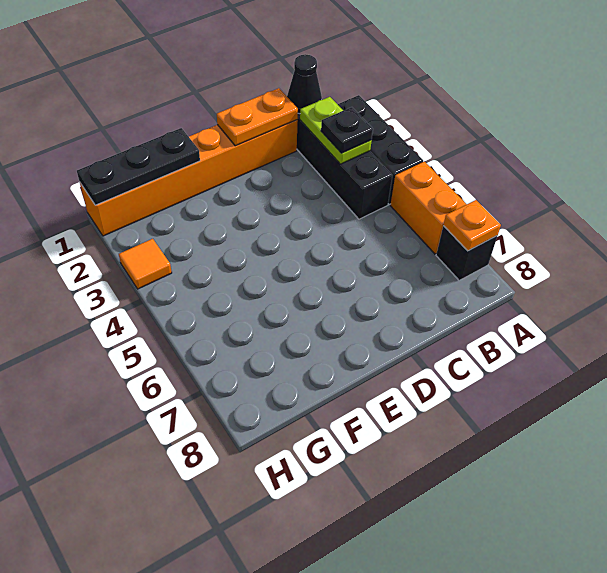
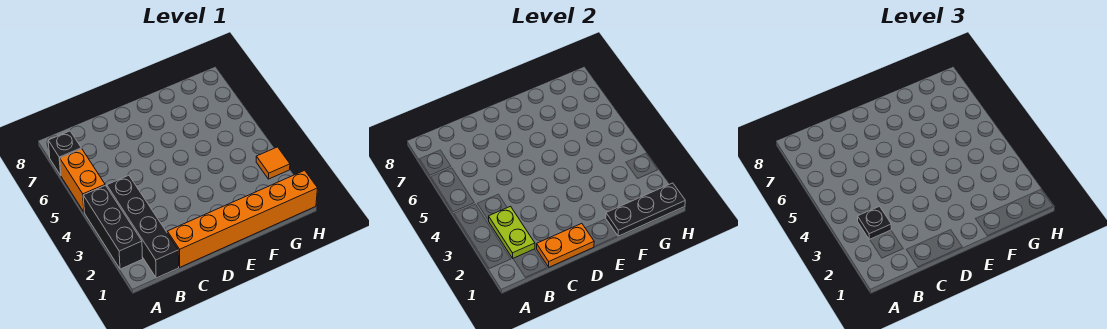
orange plate A7 level 2 -> none
black cone B1 level 2 -> none

